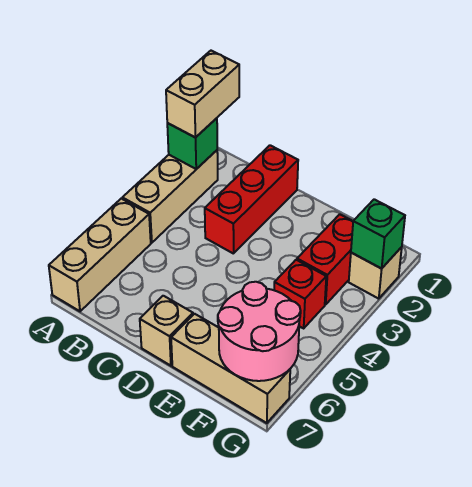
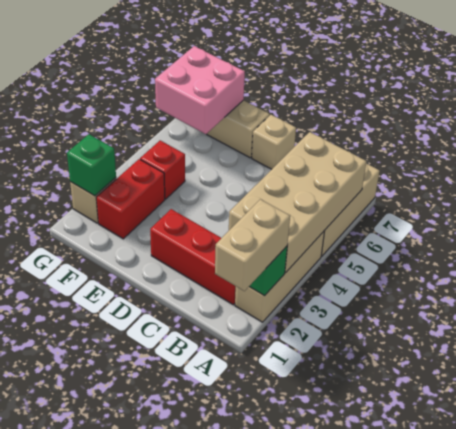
none -> tan brick A3:B6 level 2
red brick C1:C3 level 1 -> red brick B2:D2 level 1
pink round brick F6:G7 level 2 -> pink brick F6:G7 level 2

